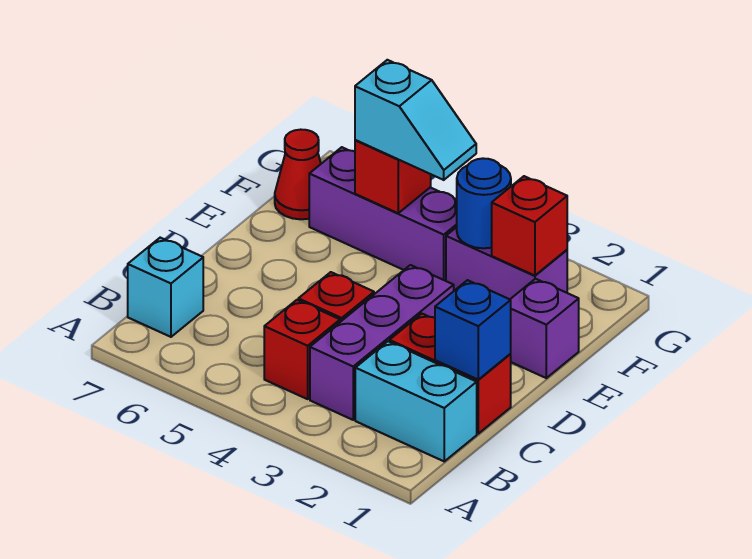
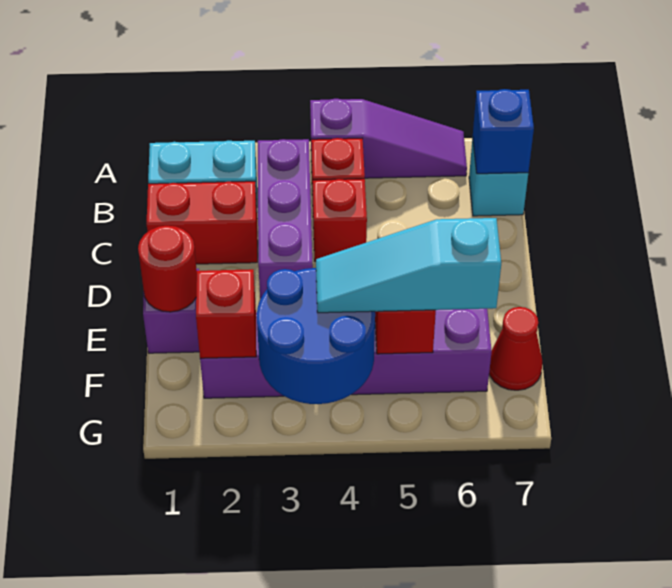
none -> purple slope A4:A6 level 1 top 4
blue brick C1 level 2 -> blue brick B7 level 2
none -> red round brick E1 level 2
blue round brick F3 level 2 -> blue round brick F3:G4 level 2
cyan slope F4:F5 level 3 top 5 -> cyan slope F4:F6 level 3 top 6

